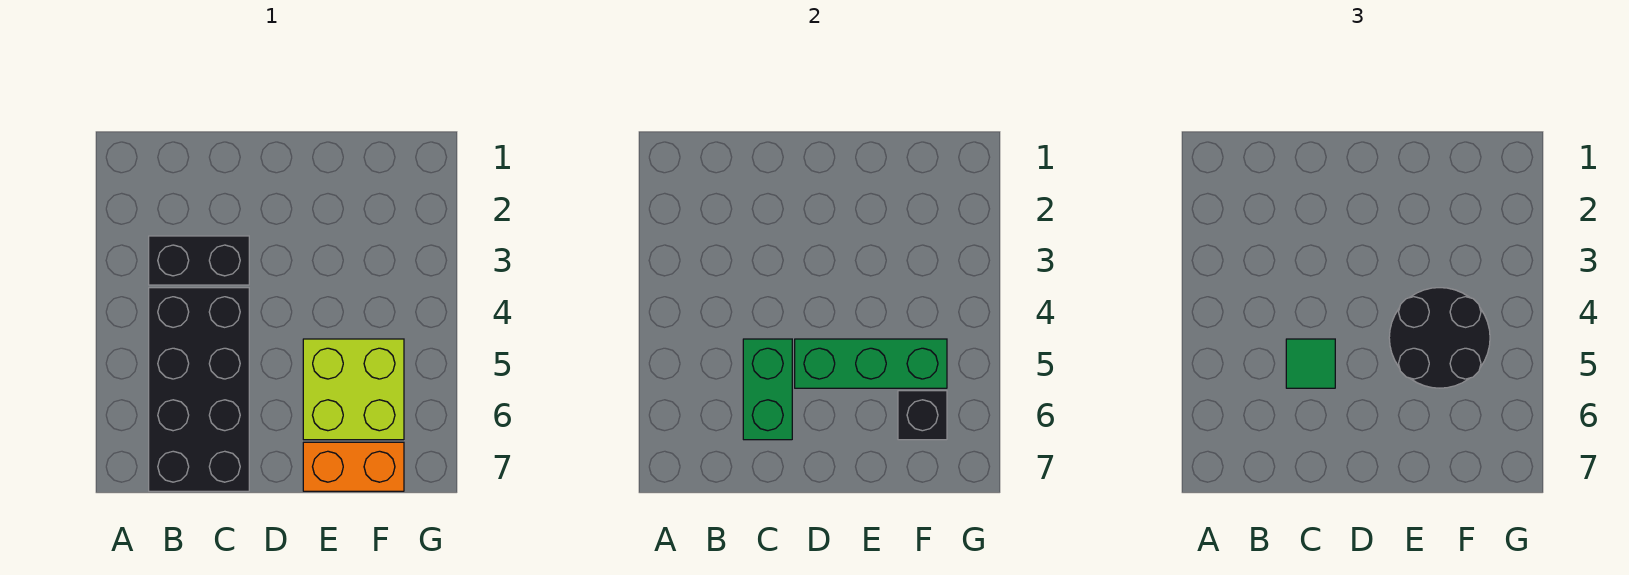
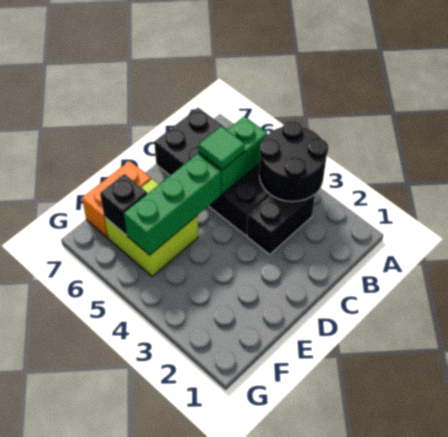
green brick C5:C6 level 2 -> green brick B5:C5 level 2
black round brick E4:F5 level 3 -> black round brick A3:B4 level 2

